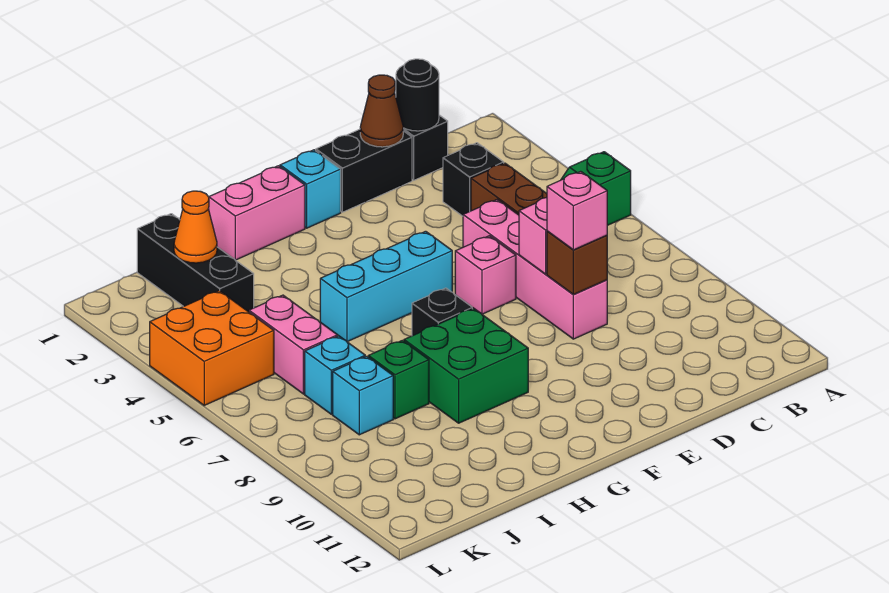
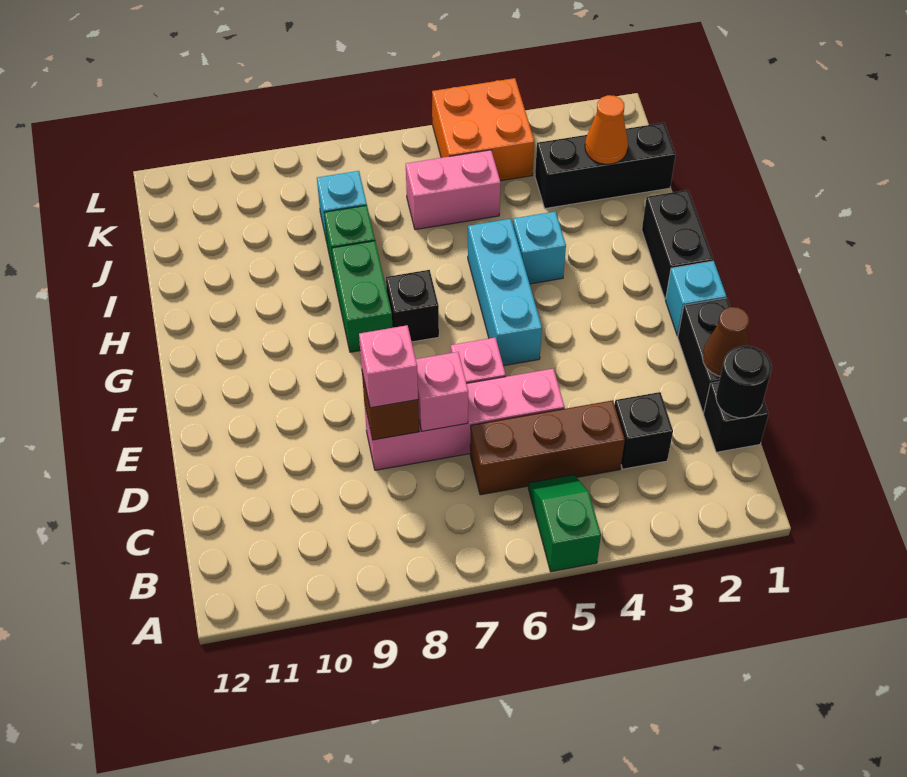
pink brick G1:H1 level 1 -> black brick G1:H1 level 1
green brick G8:H9 level 1 -> green brick G8:H8 level 1
cyan brick J7 level 1 -> cyan brick H4 level 1

